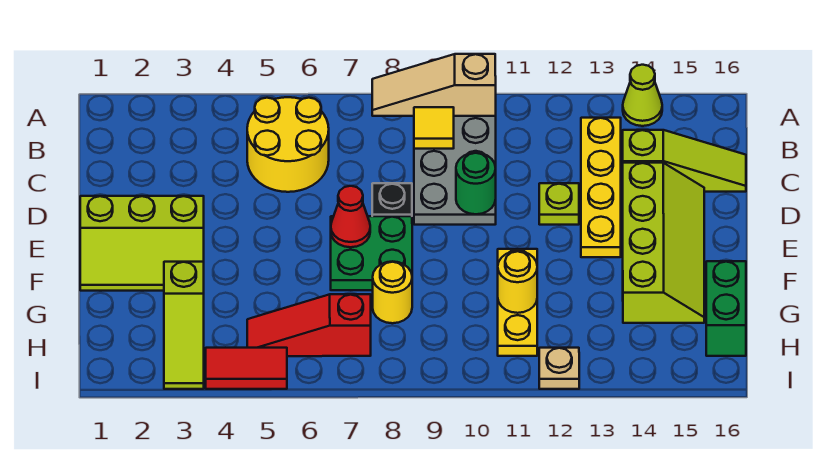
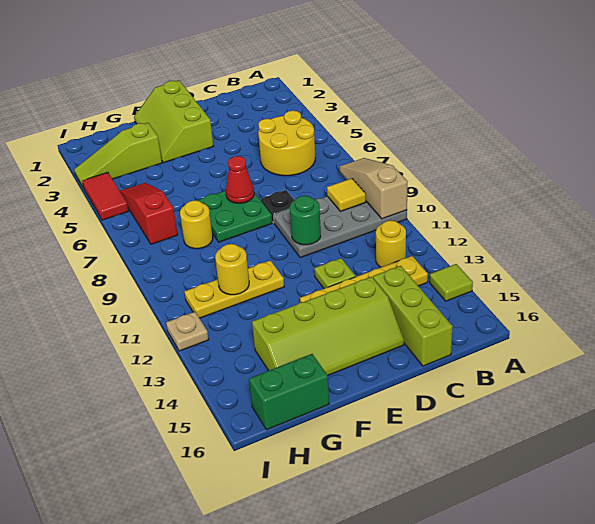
lime cone A14 level 1 -> lime tile A14 level 1
none -> yellow round brick B12 level 1
lime slope C14:C16 level 1 top 14 -> lime brick C14:C16 level 1

